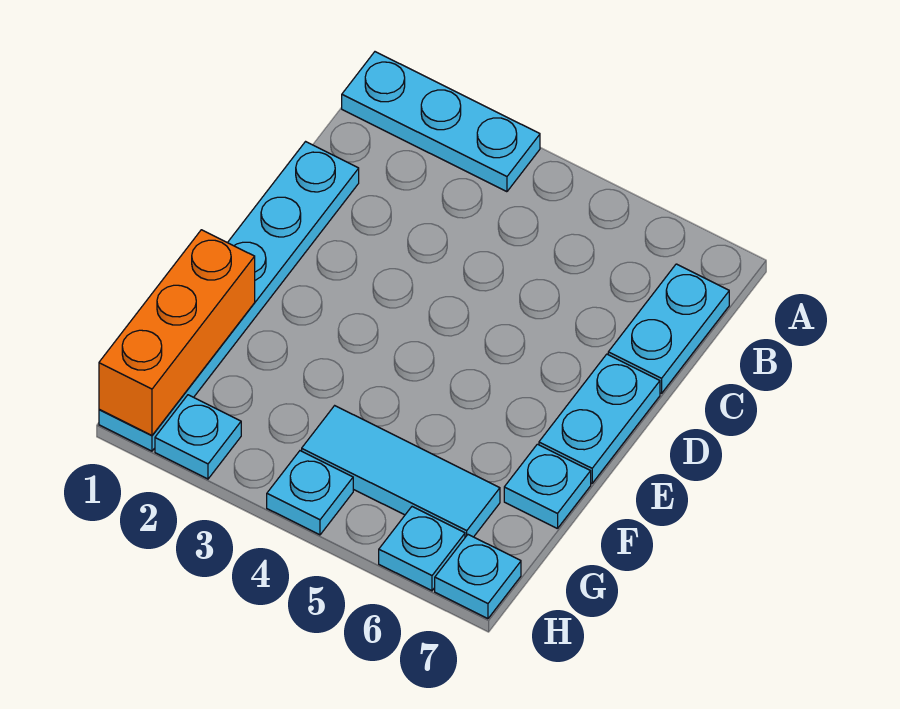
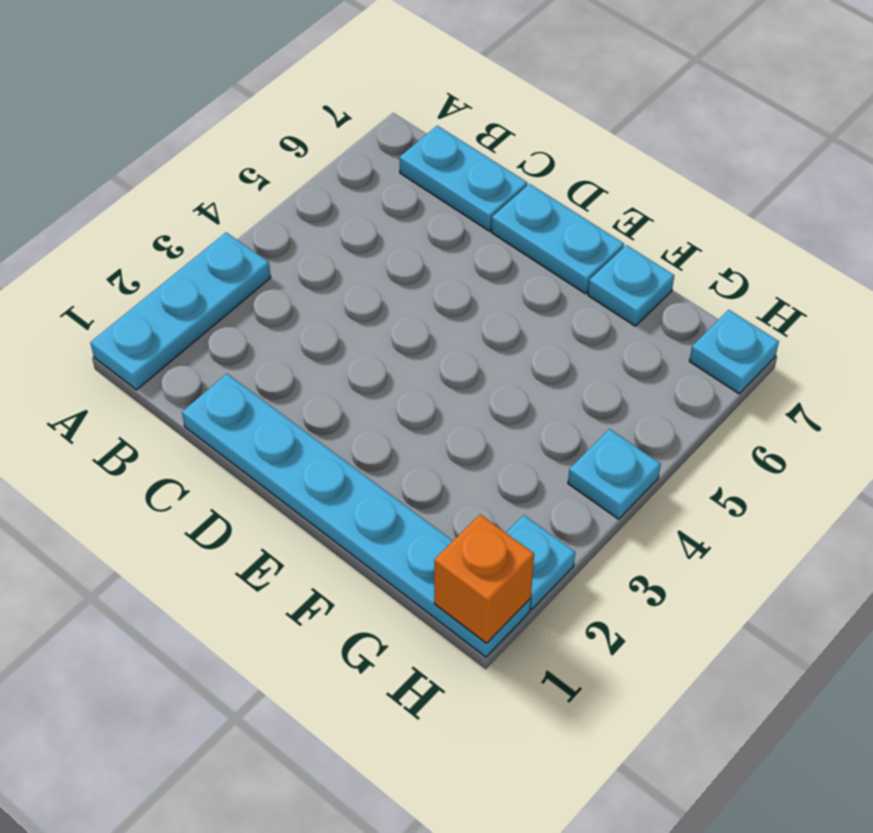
orange brick F1:H1 level 2 -> orange brick H1 level 2
cyan tile G4:G6 level 1 -> none
cyan plate H6 level 1 -> none

